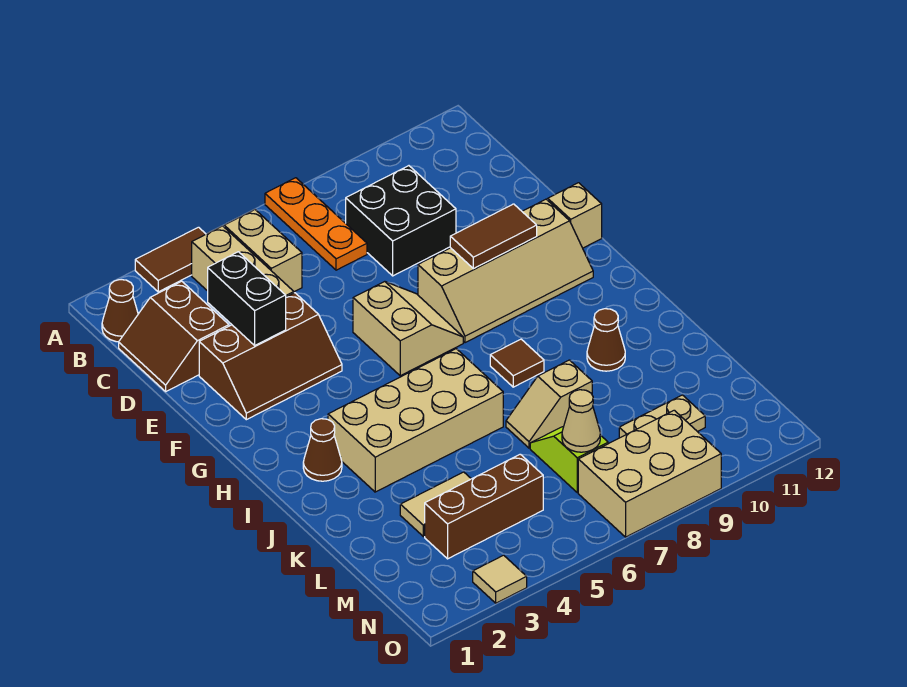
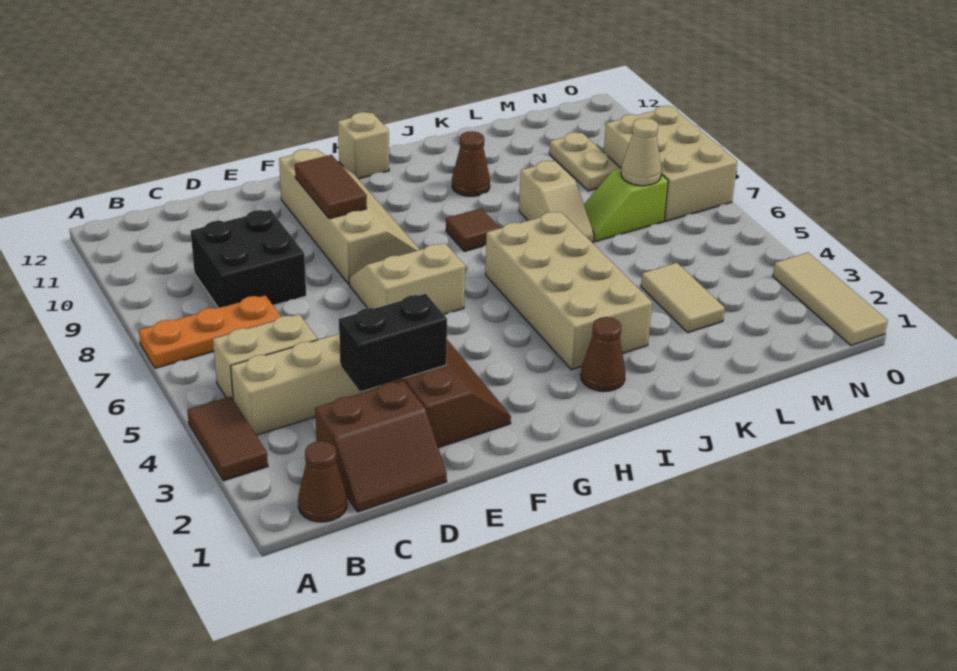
tan brick F12 level 1 -> tan brick H12 level 1
brown brick M3:M5 level 1 -> none
tan tile O3 level 1 -> tan tile O1:O3 level 1

